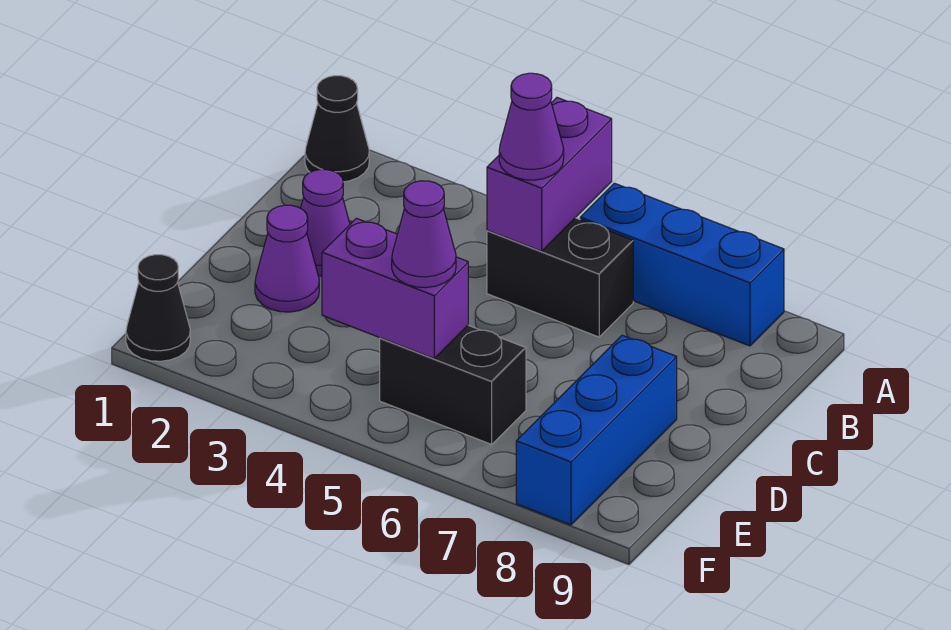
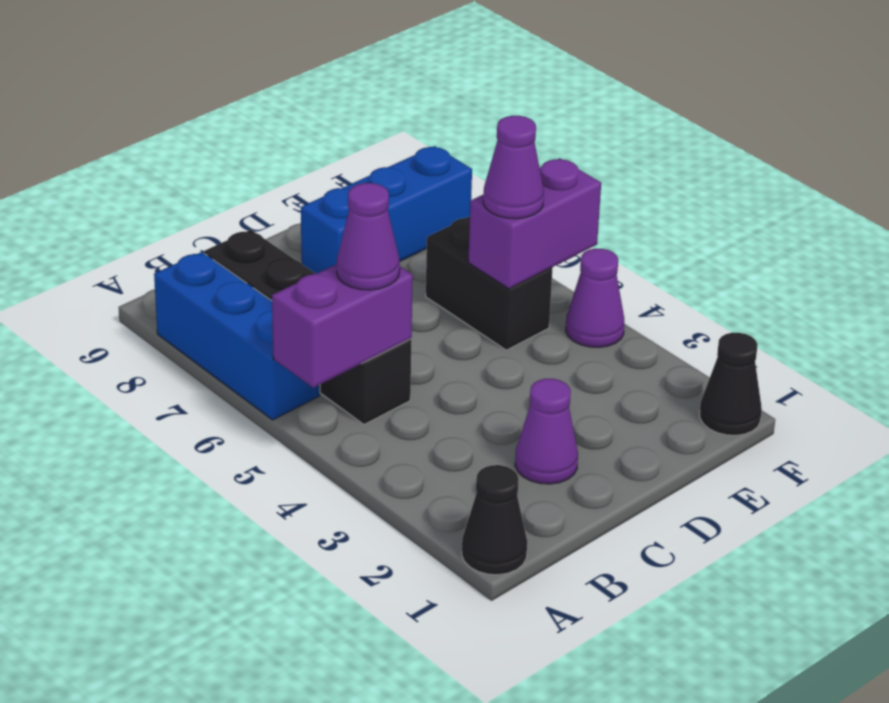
black brick B5:B6 level 1 -> black brick B5:B8 level 1
purple cone D2 level 1 -> purple cone F4 level 1
purple brick E4:E5 level 2 -> purple brick E5:F5 level 2

